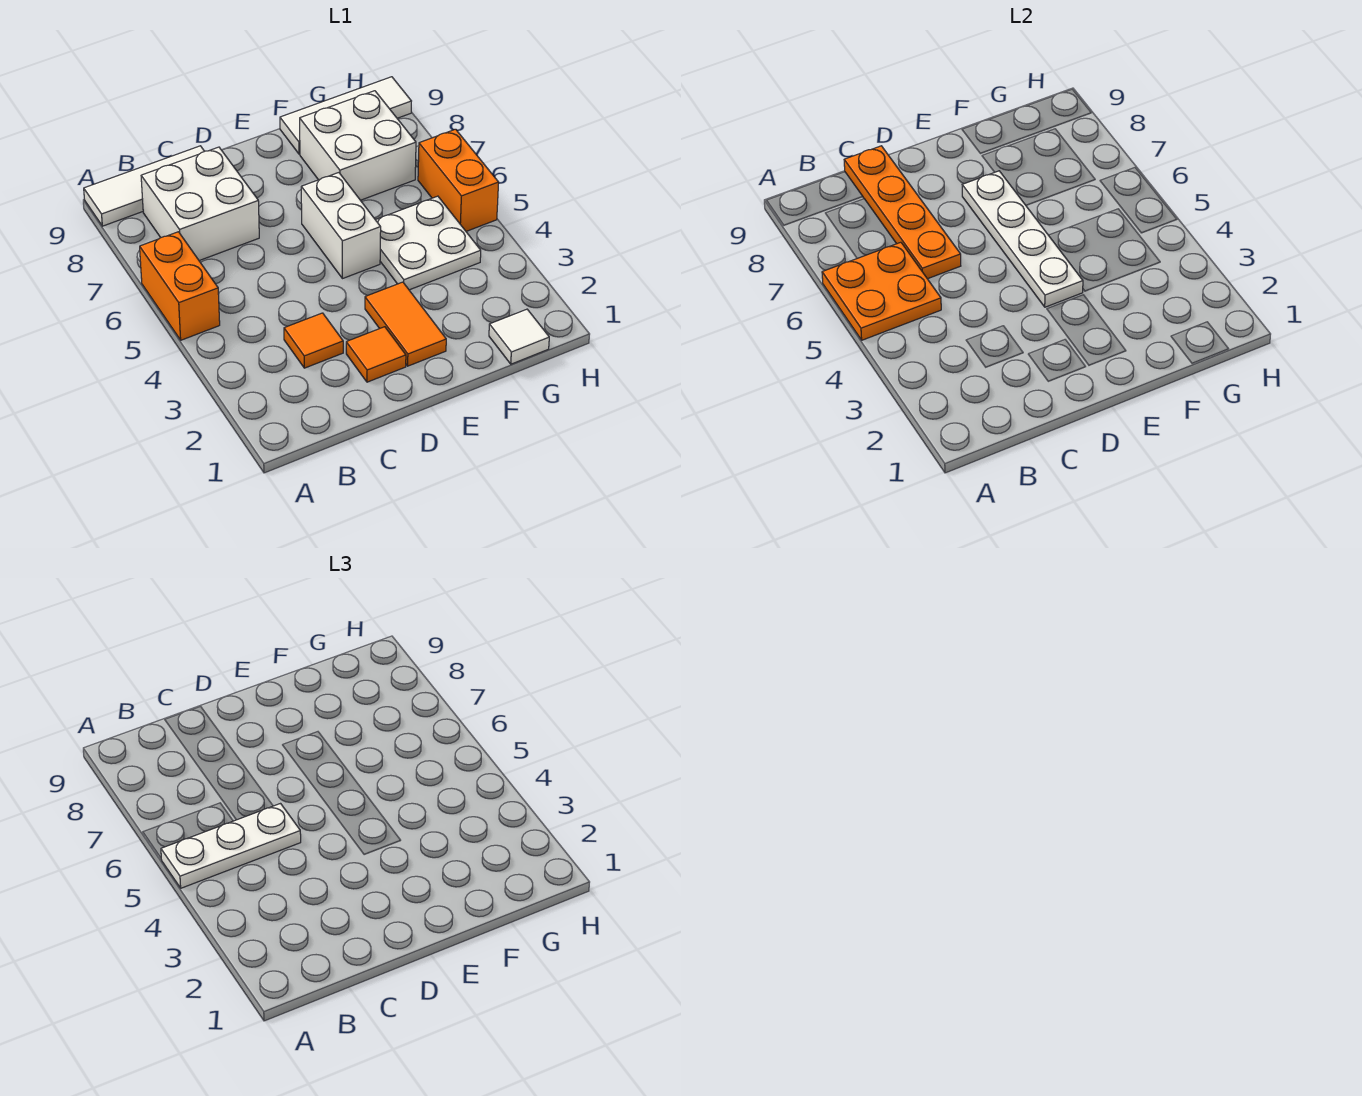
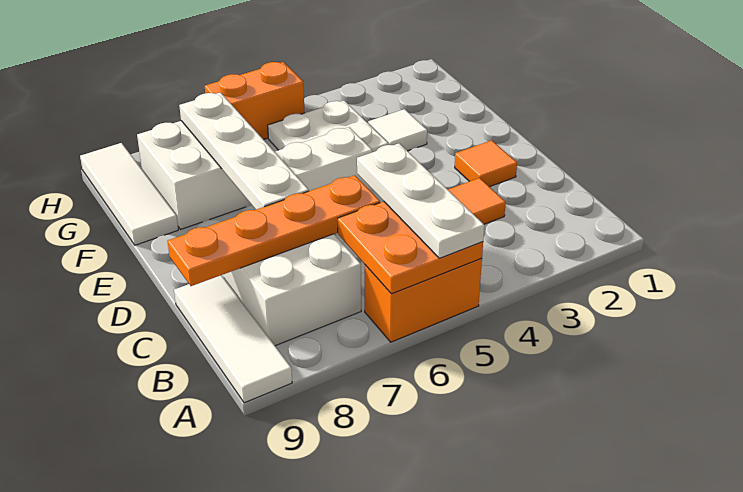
orange tile E2:E3 level 1 -> none
white plate E4:E7 level 2 -> white plate D7:G7 level 2
white tile G1 level 1 -> white tile F3 level 1

